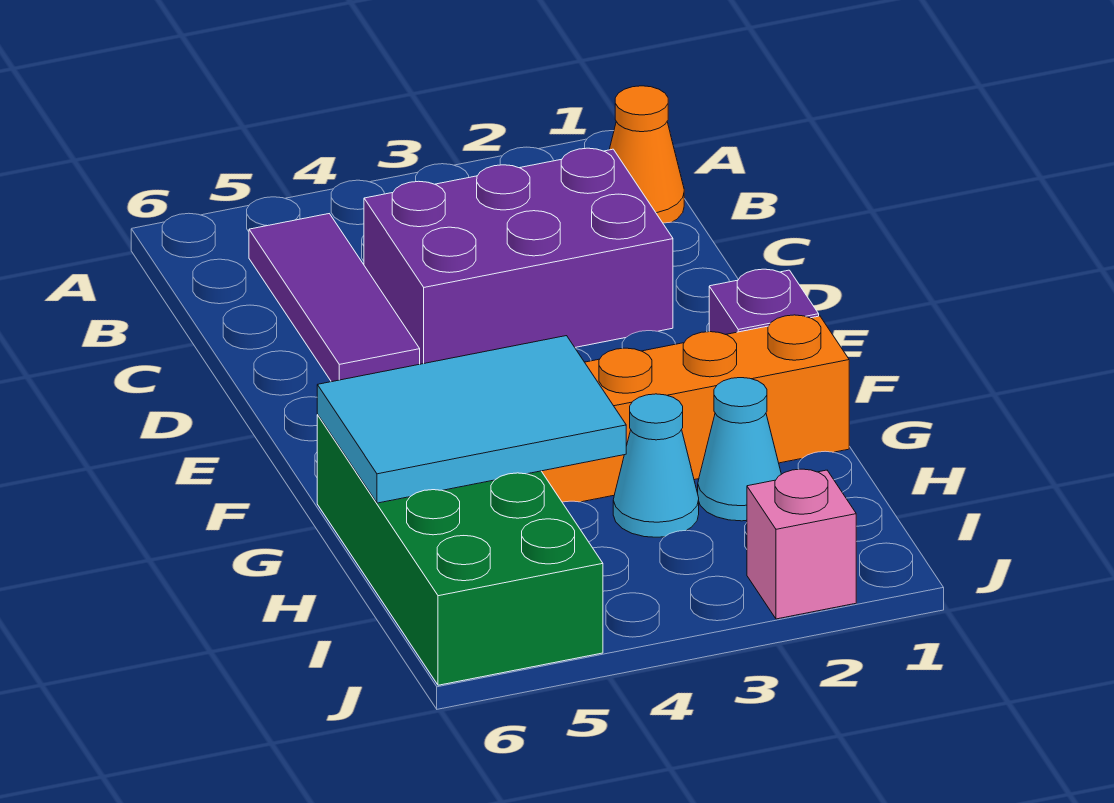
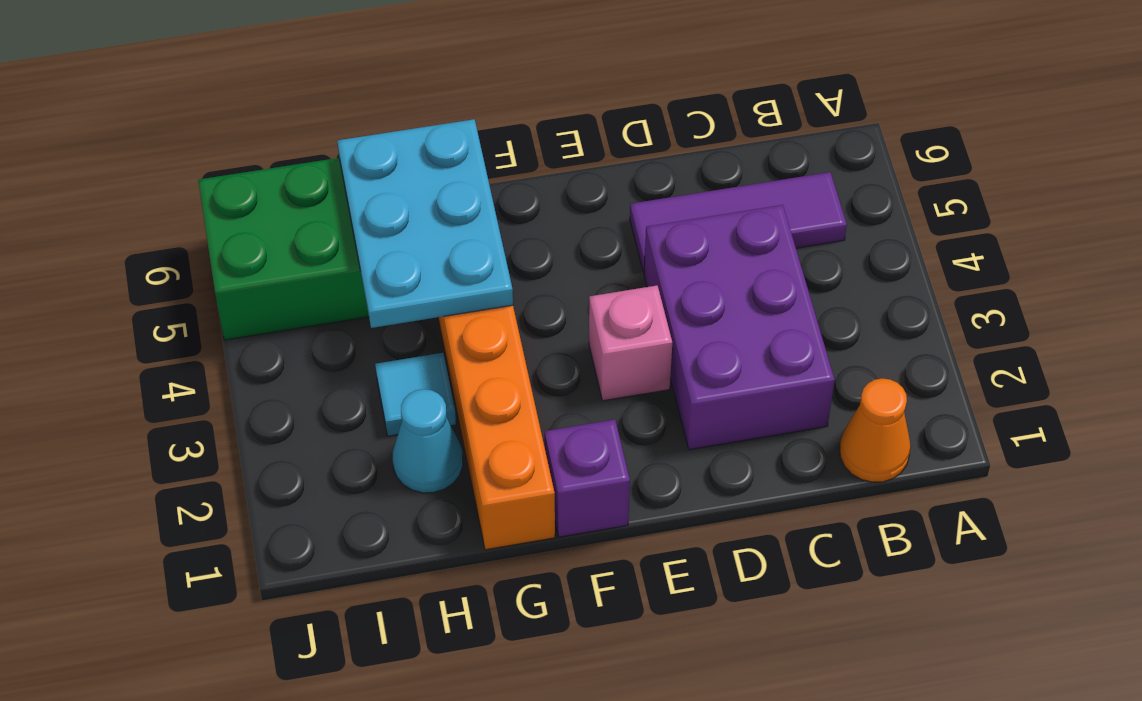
cyan tile G4:H6 level 2 -> cyan plate G4:H6 level 2
cyan cone H3 level 1 -> cyan tile H3 level 1
pink brick J2 level 1 -> pink brick E3 level 1

